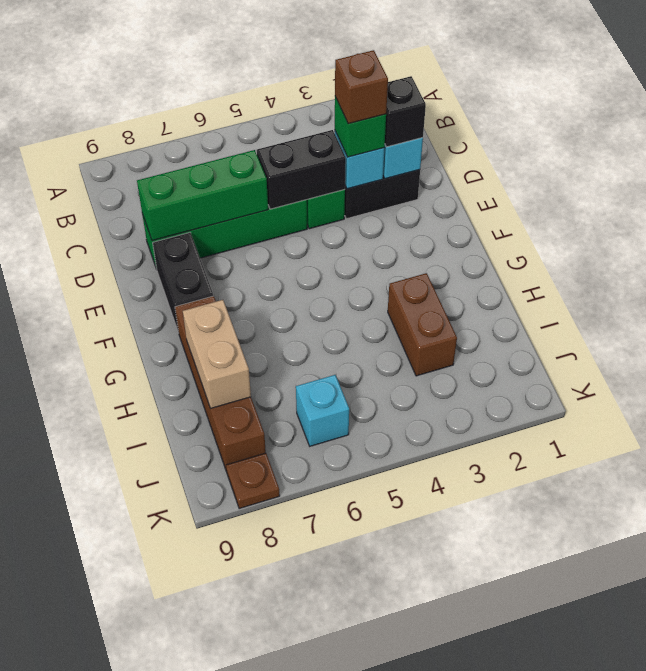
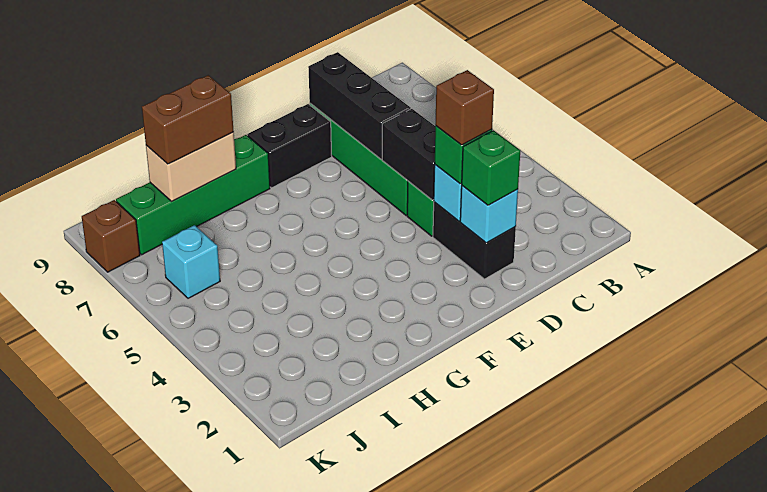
black brick D2 level 3 -> green brick D2 level 3
green brick D6:D8 level 2 -> black brick D6:D8 level 2
brown brick G8:J8 level 1 -> green brick G8:J8 level 1
brown brick H3:I3 level 1 -> brown brick H8:I8 level 3
brown plate K8 level 1 -> brown brick K8 level 1

